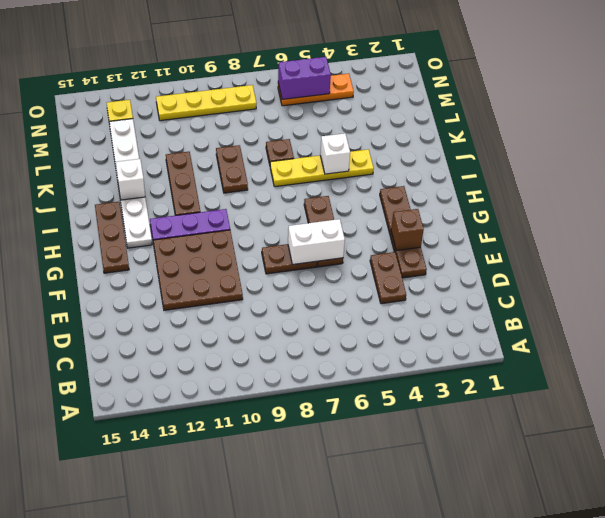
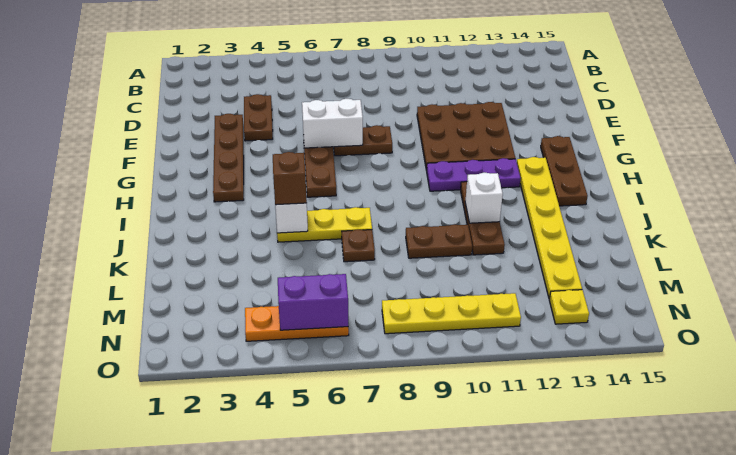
brown brick F3 level 2 -> brown brick J5 level 3
white plate H13:M13 level 1 -> yellow plate H13:M13 level 1
yellow plate J4:J7 level 1 -> yellow plate J5:J7 level 1
brown plate J9:K9 level 1 -> brown plate K9:K10 level 1
white brick J13 level 2 -> white brick J11 level 2

